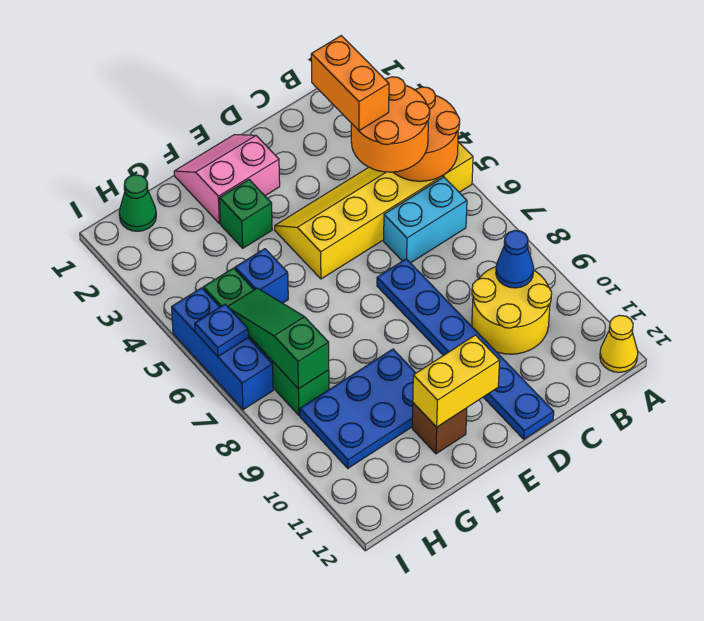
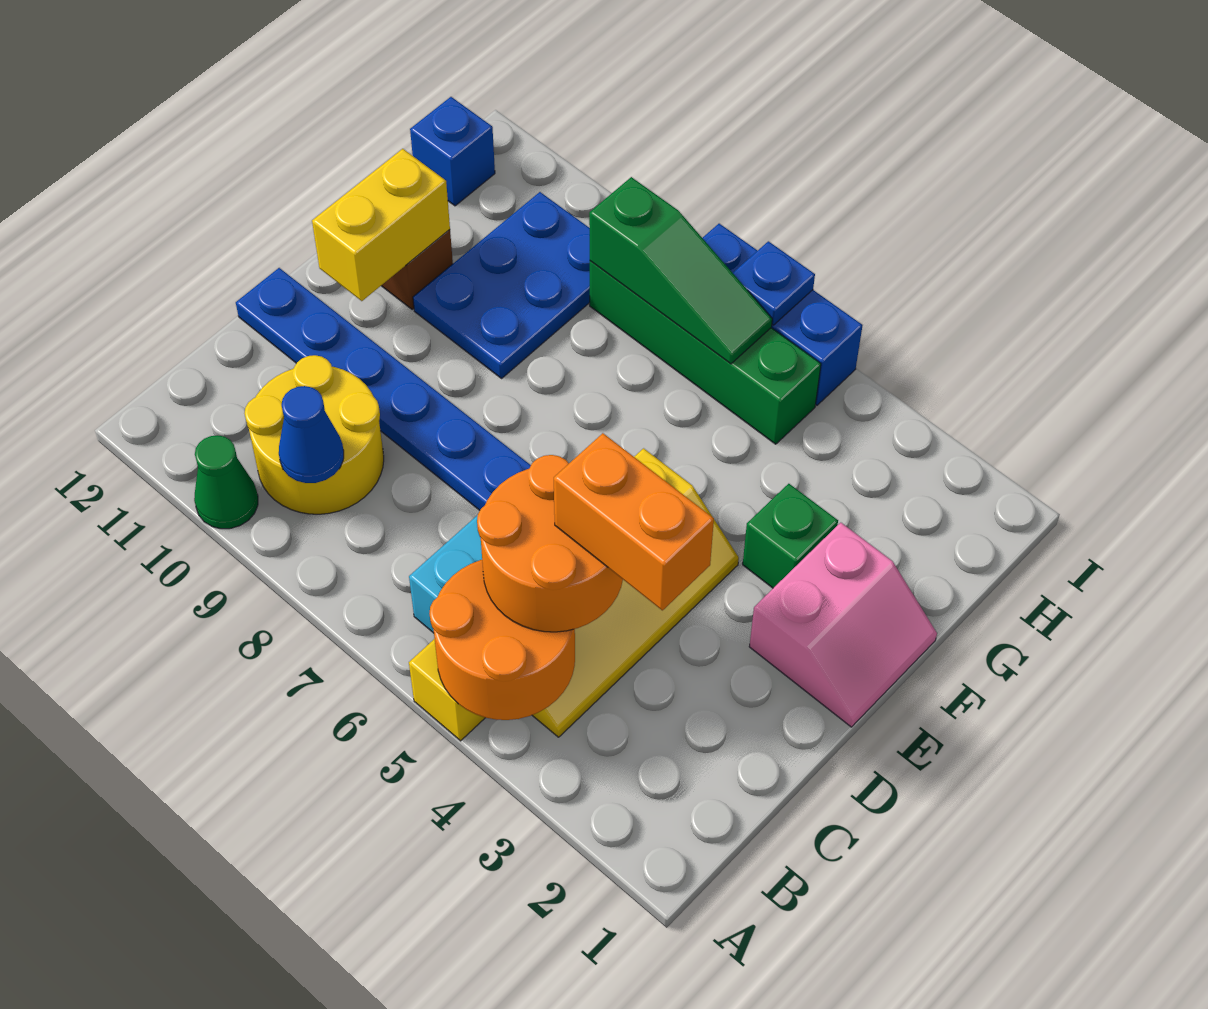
yellow cone A12 level 1 -> none
blue brick G5 level 1 -> blue brick H12 level 1
green cone H1 level 1 -> green cone A10 level 1

